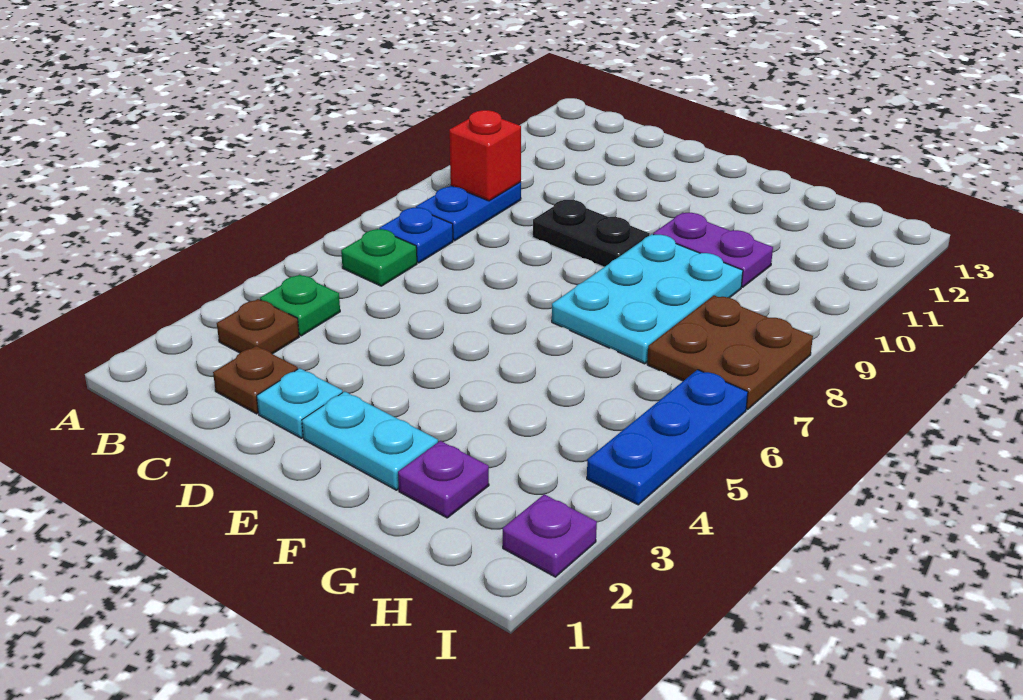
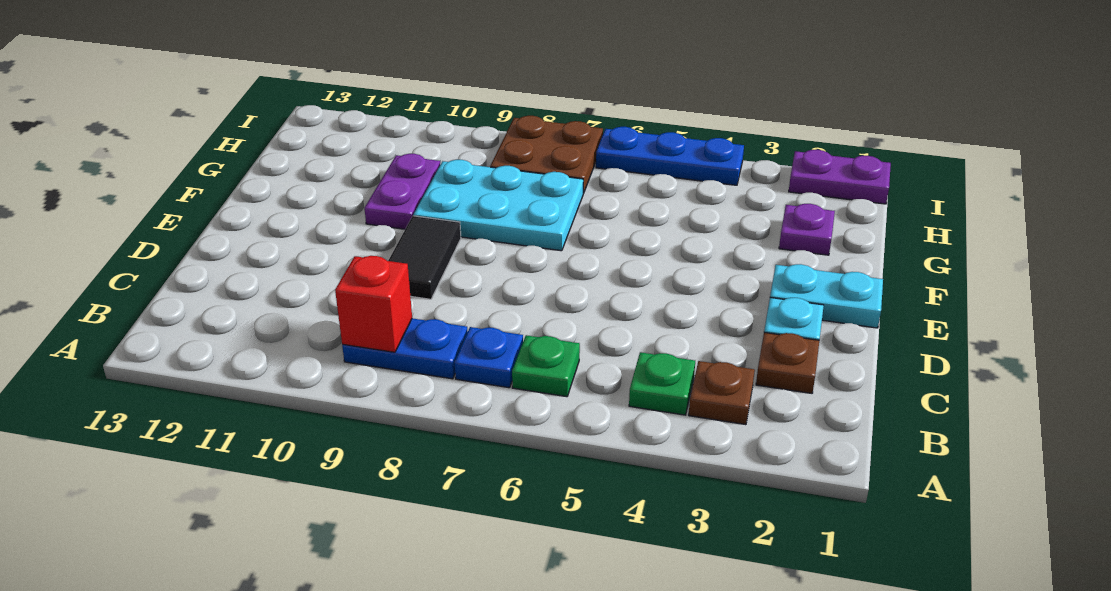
black plate D9:E9 level 1 -> black tile D9:E9 level 1
cyan plate E2:F2 level 1 -> cyan plate E1:E2 level 1
purple plate I2 level 1 -> purple plate I1:I2 level 1

